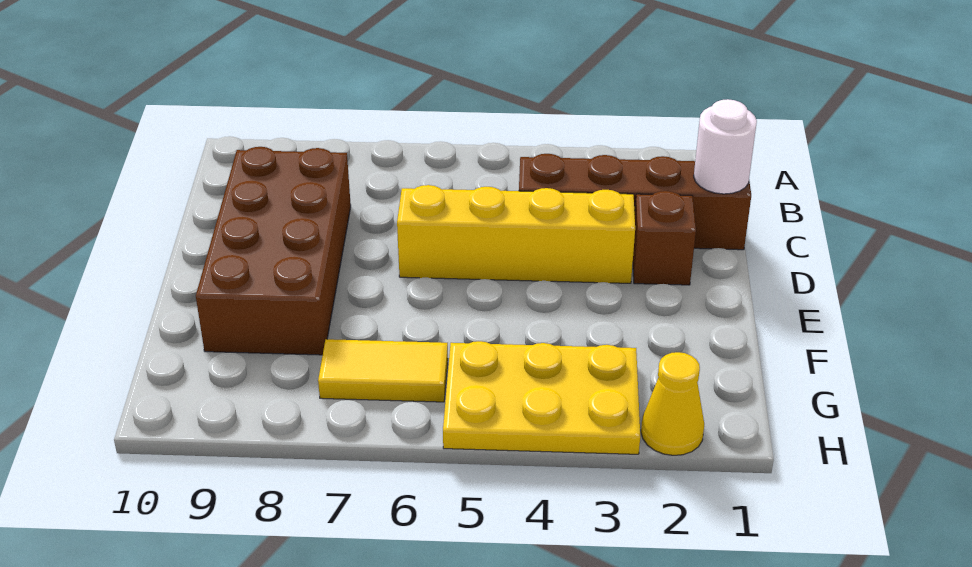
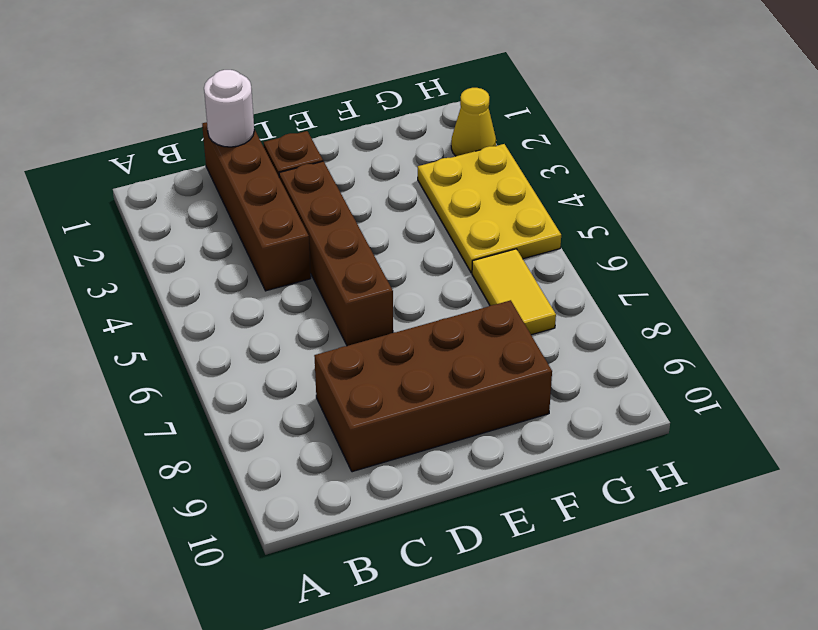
yellow brick D3:D6 level 1 -> brown brick D3:D6 level 1

